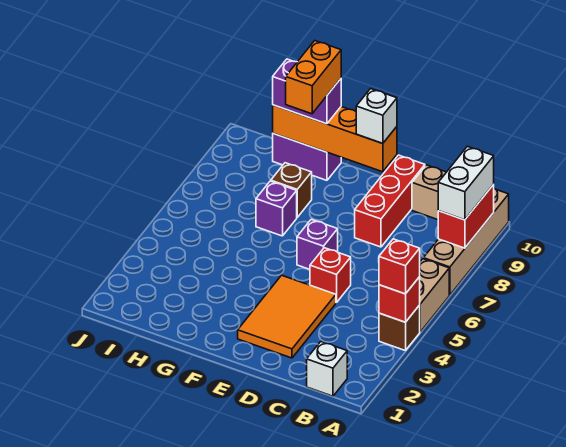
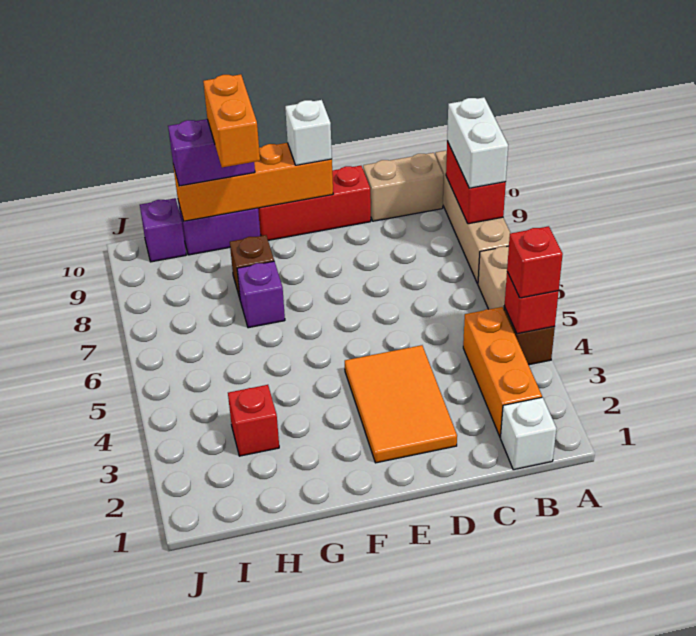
none -> orange brick B2:B4 level 1
red brick D5 level 1 -> red brick H3 level 1
red brick D8:D10 level 1 -> red brick D10:F10 level 1
purple brick E6 level 1 -> purple brick I10 level 1

